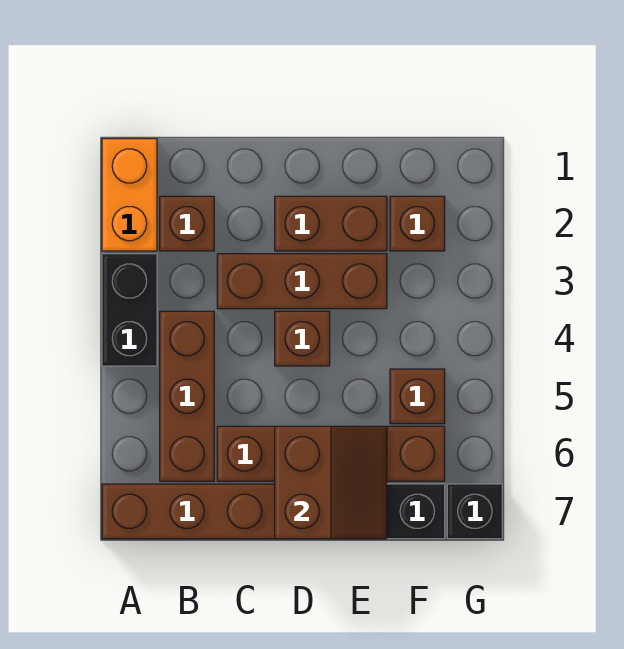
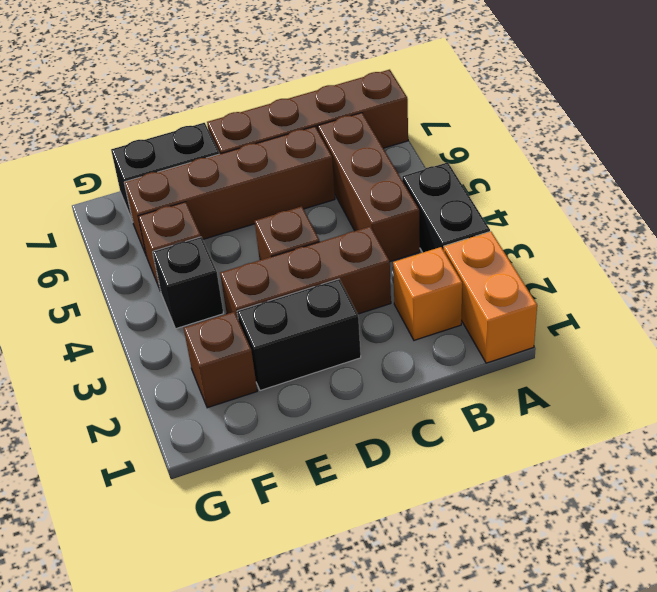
brown brick B2 level 1 -> orange brick B2 level 1
brown brick D2:E2 level 1 -> black brick D2:E2 level 1
brown slope D6:E7 level 2 top D -> none
black brick G7 level 1 -> black brick F4 level 1

